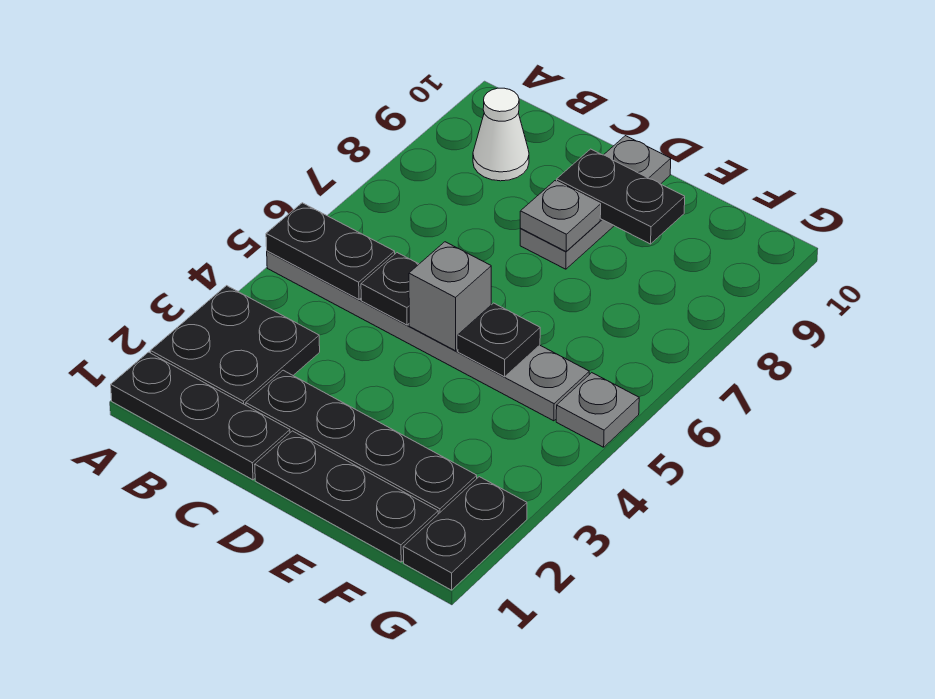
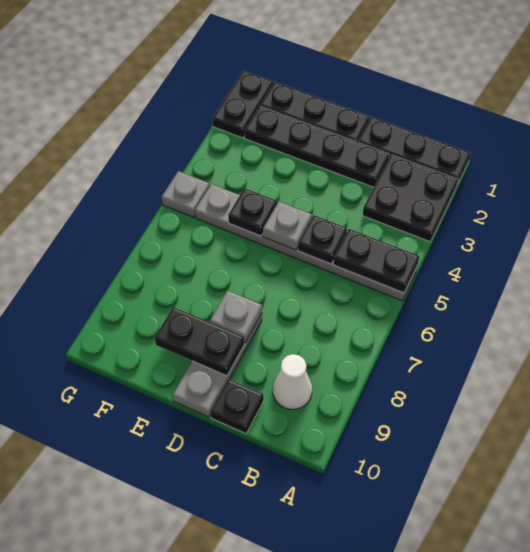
none -> black plate C10 level 1
grey brick D5 level 2 -> grey plate D5 level 2

